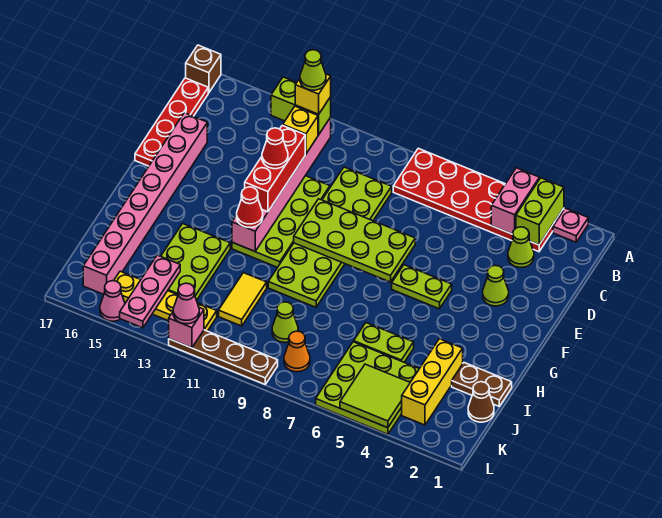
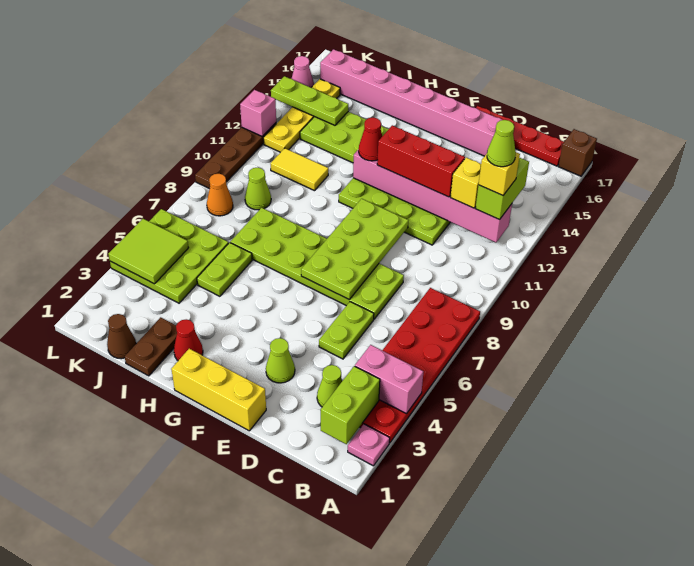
lime brick A3:B3 level 2 -> lime brick B2:B3 level 2
lime plate C9:H10 level 1 -> lime plate D7:I8 level 1
red cone E12 level 4 -> red cone H2 level 1
lime plate F5:F6 level 1 -> lime plate D5:D6 level 1
yellow brick I3:K3 level 1 -> yellow brick E1:G1 level 1
pink plate J14:L14 level 2 -> lime plate J14:L14 level 2
pink cone L12 level 3 -> none

